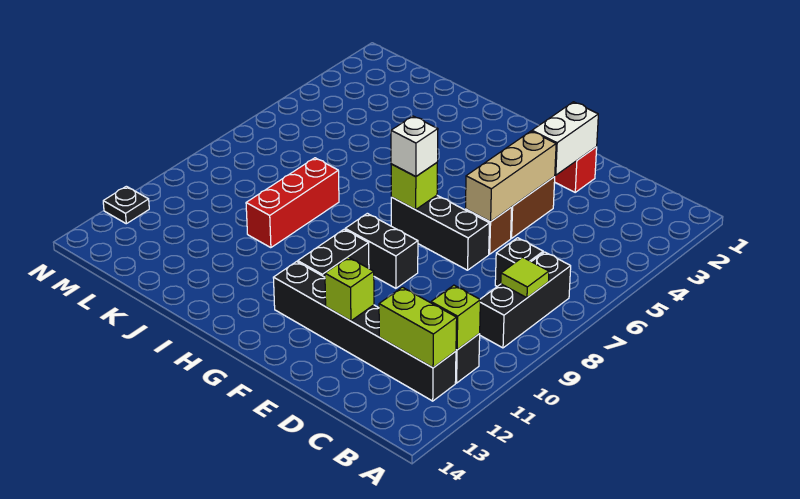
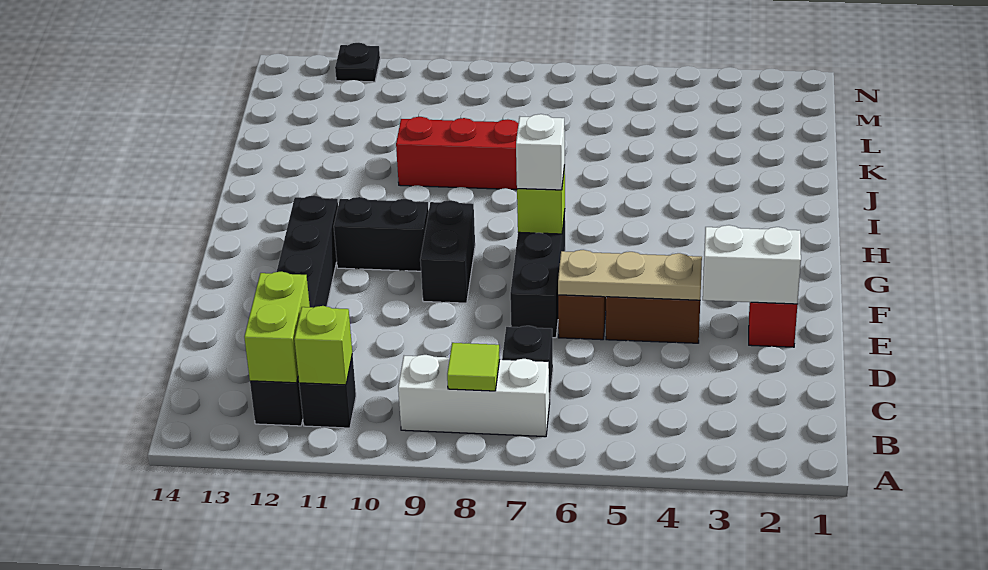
black brick B7:B9 level 1 -> white brick B7:B9 level 1
tan brick E4:E6 level 2 -> tan plate E4:E6 level 2
lime brick E12 level 2 -> none

